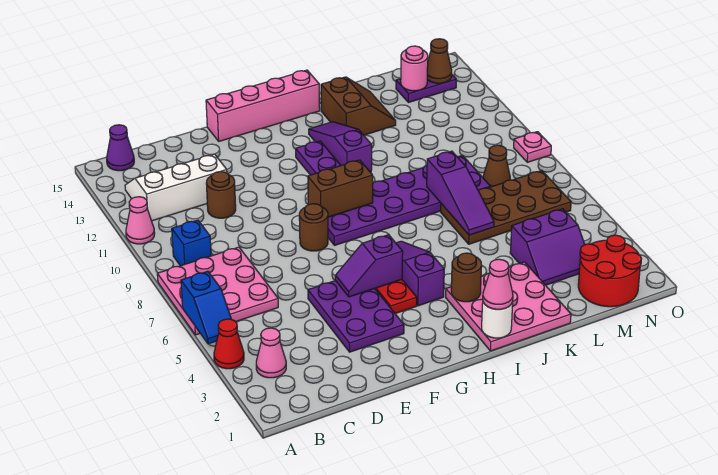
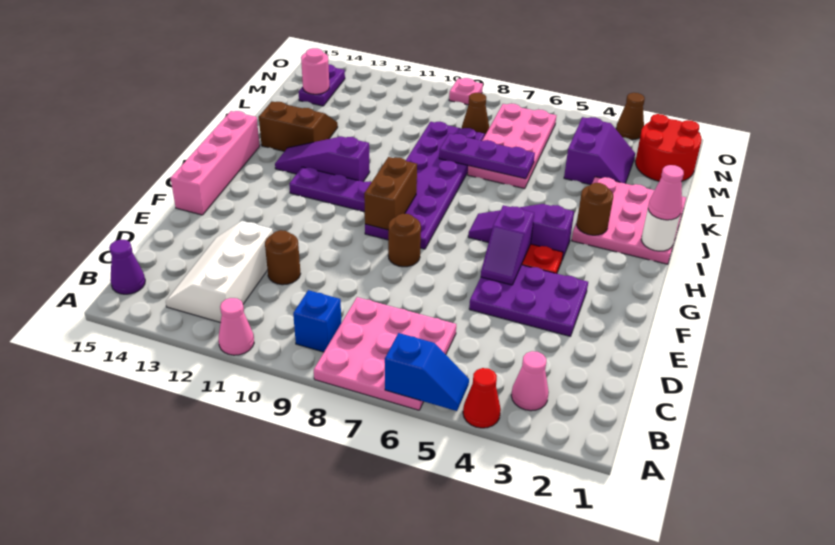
brown plate K6:N7 level 1 -> pink plate K6:N7 level 1
purple slope K6:K8 level 2 top 8 -> purple plate K6:K8 level 2
brown cone N14 level 2 -> brown cone O3 level 1

